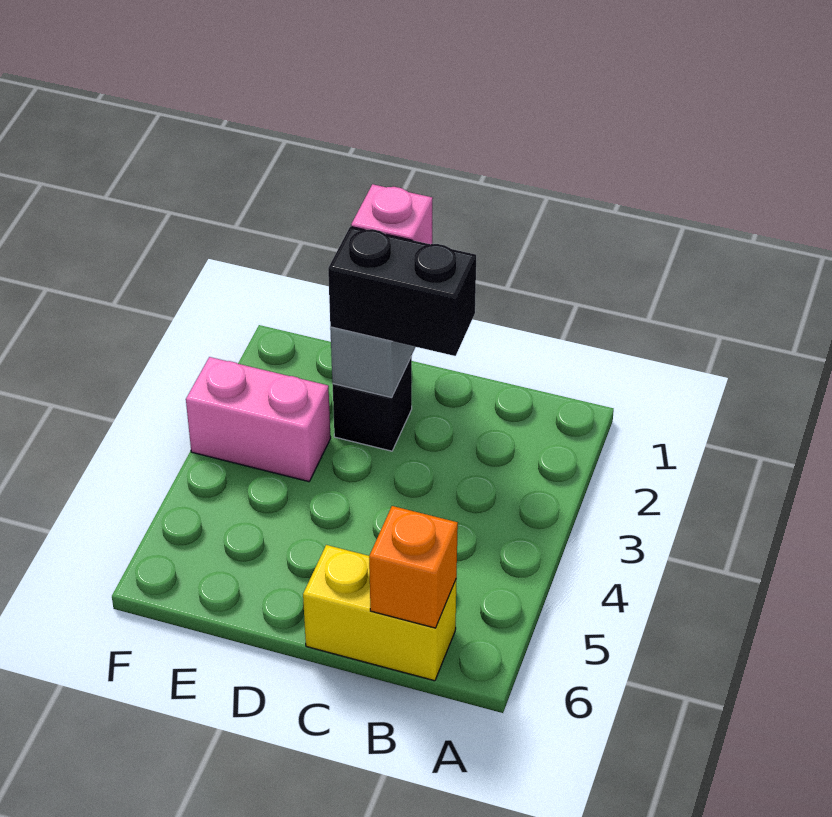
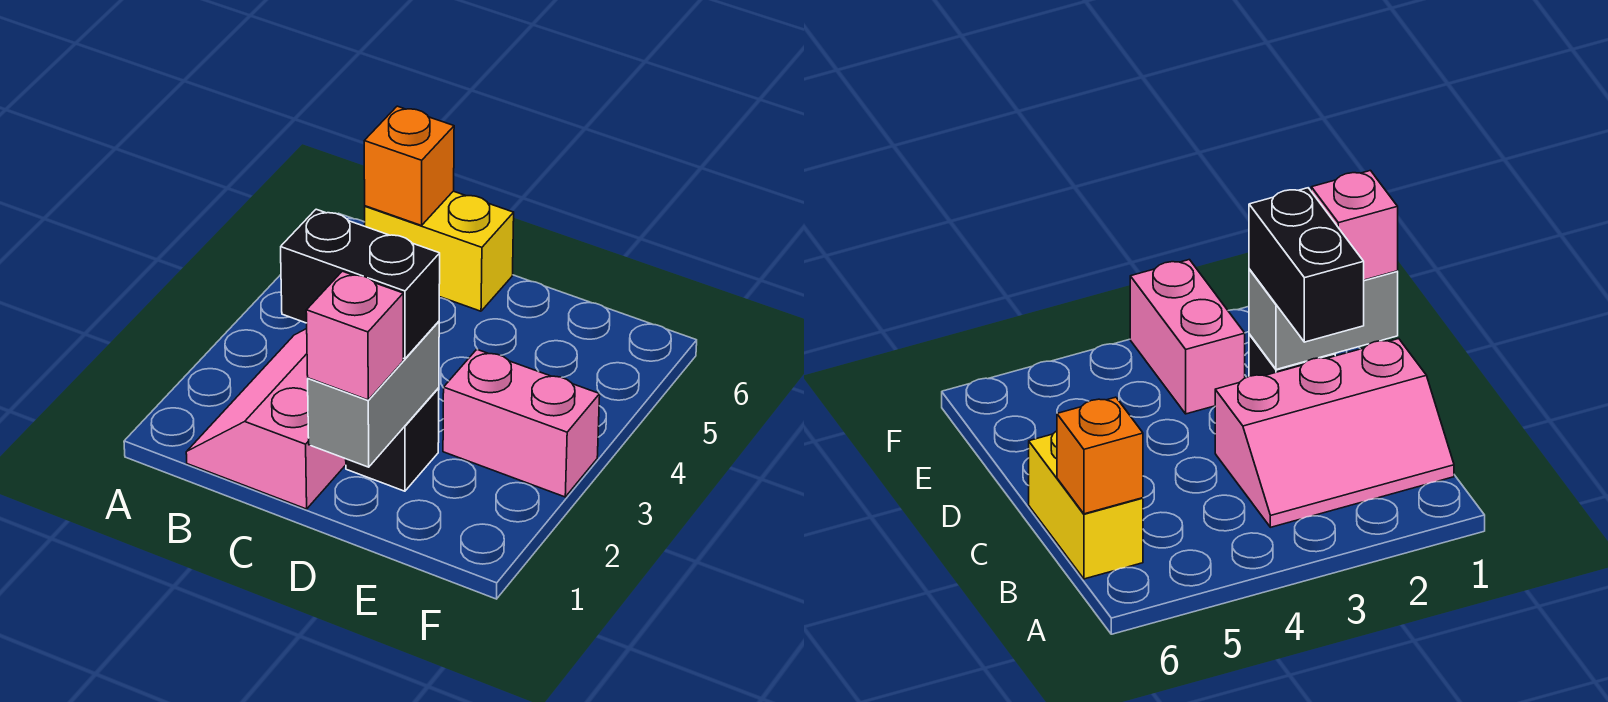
none -> pink slope B1:C3 level 1 top C

